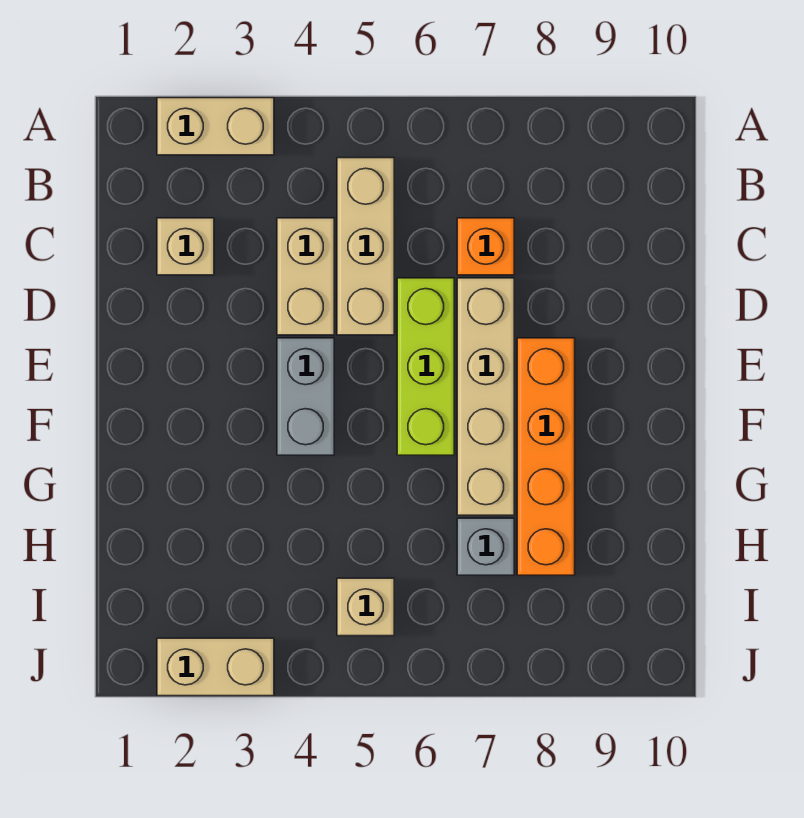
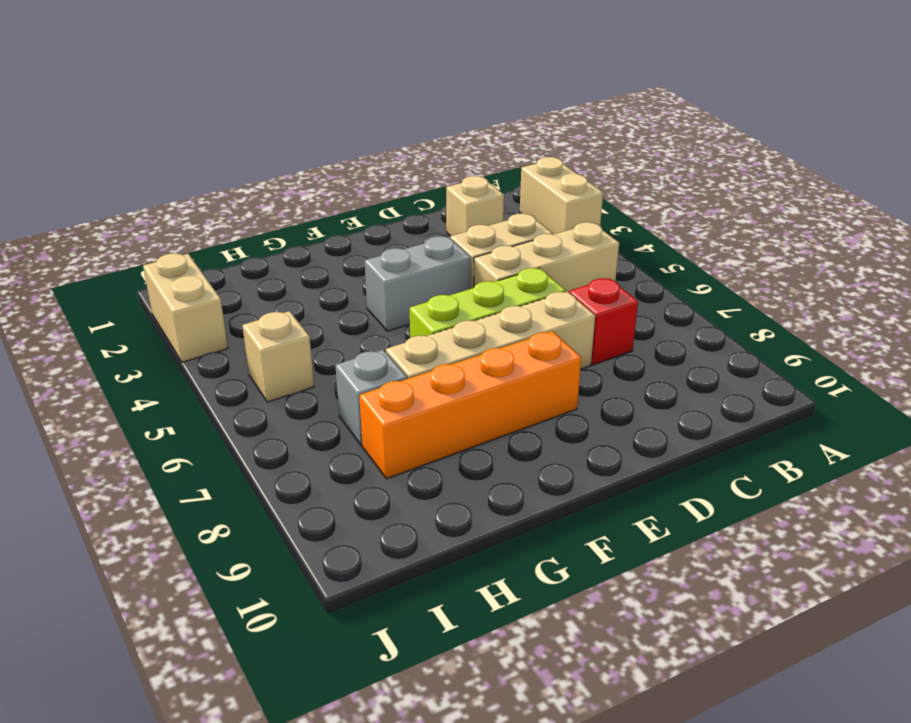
orange brick C7 level 1 -> red brick C7 level 1

